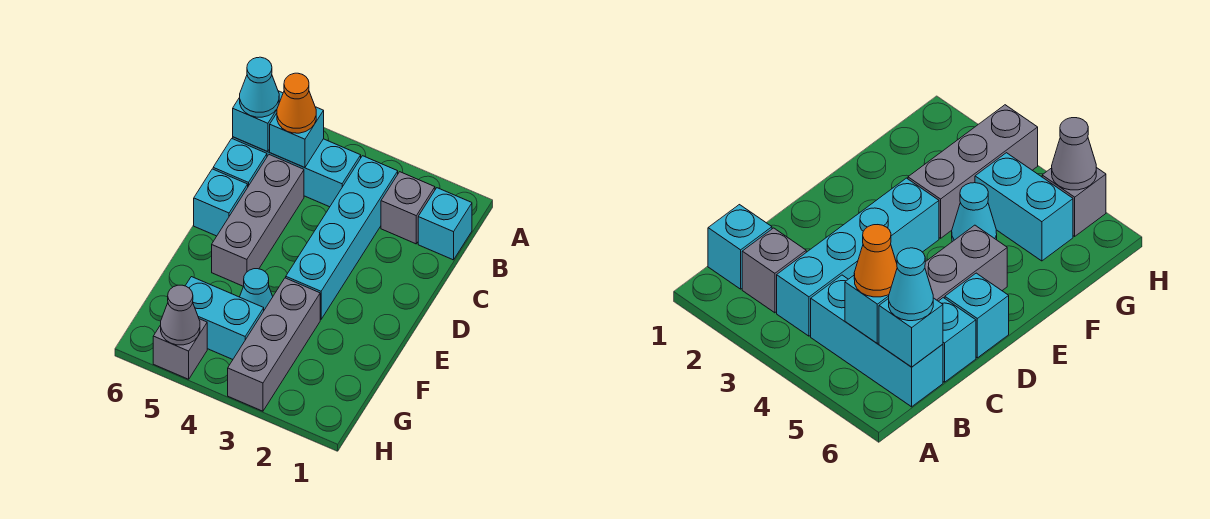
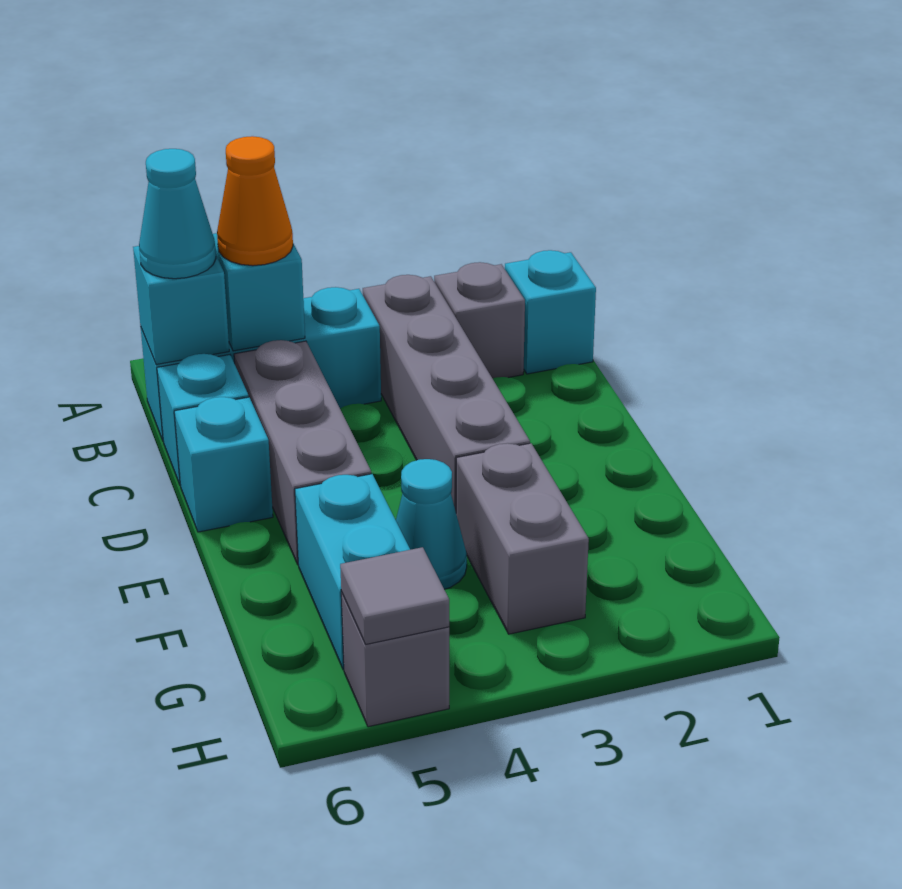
cyan brick B3:E3 level 1 -> grey brick B3:E3 level 1
grey brick F3:H3 level 1 -> grey brick F3:G3 level 1
cyan brick G4:G5 level 1 -> cyan brick F5:G5 level 1
grey cone H5 level 2 -> grey tile H5 level 2

